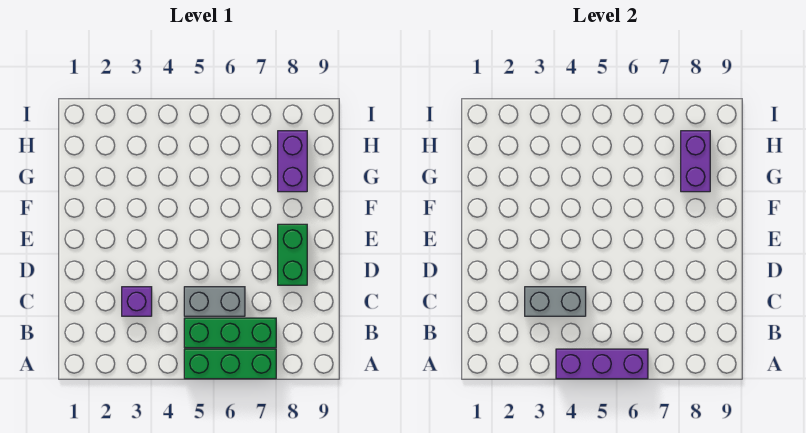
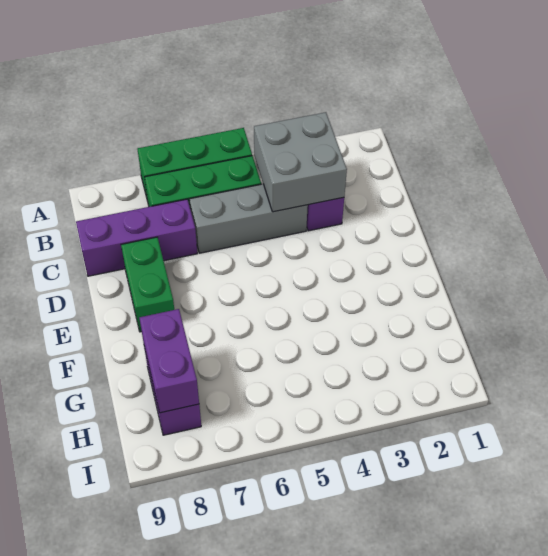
purple brick A4:A6 level 2 -> purple brick C7:C9 level 1
grey brick C3:C4 level 2 -> grey brick B3:C4 level 2
grey brick C5:C6 level 1 -> grey brick C4:C6 level 1

